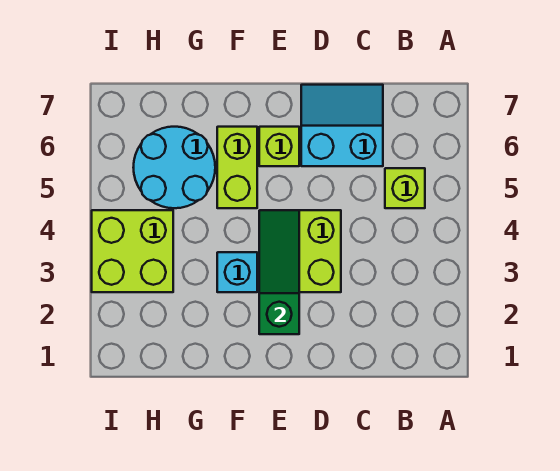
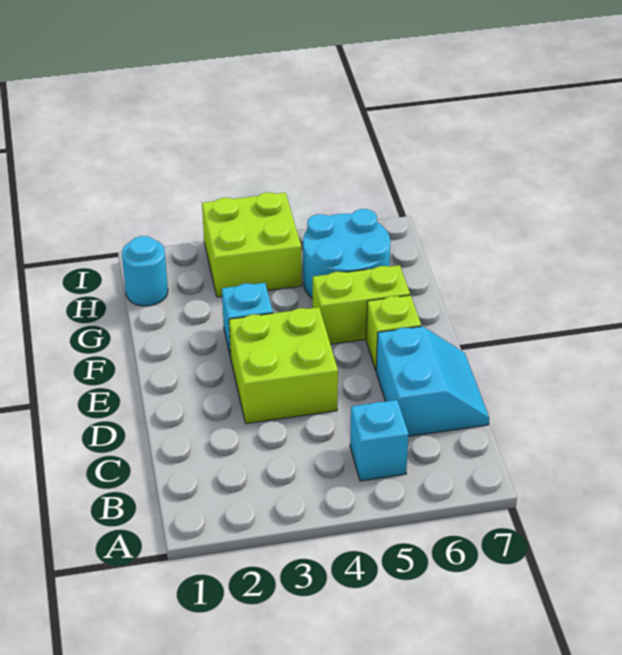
lime brick B5 level 1 -> cyan brick B5 level 1
green slope E2:E4 level 2 top 2 -> none
none -> cyan round brick H1 level 1

